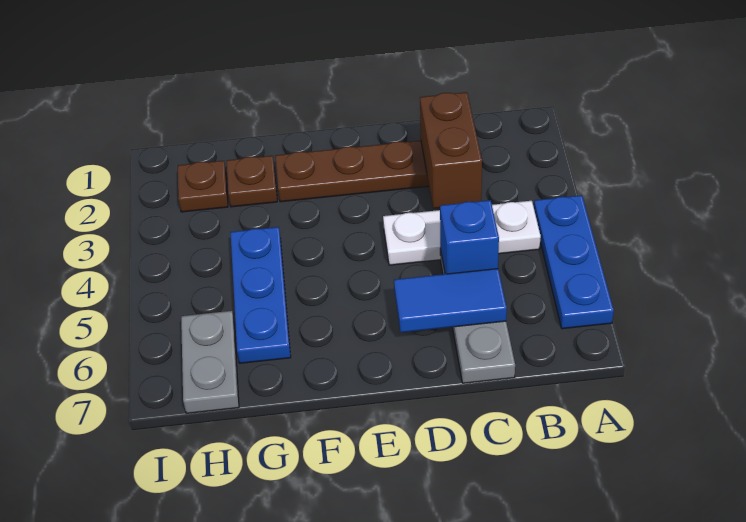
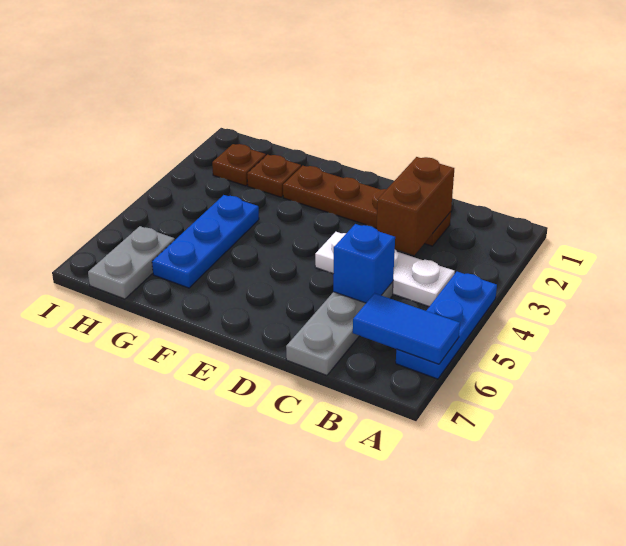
blue tile C6:D6 level 2 -> blue tile A6:B6 level 2

